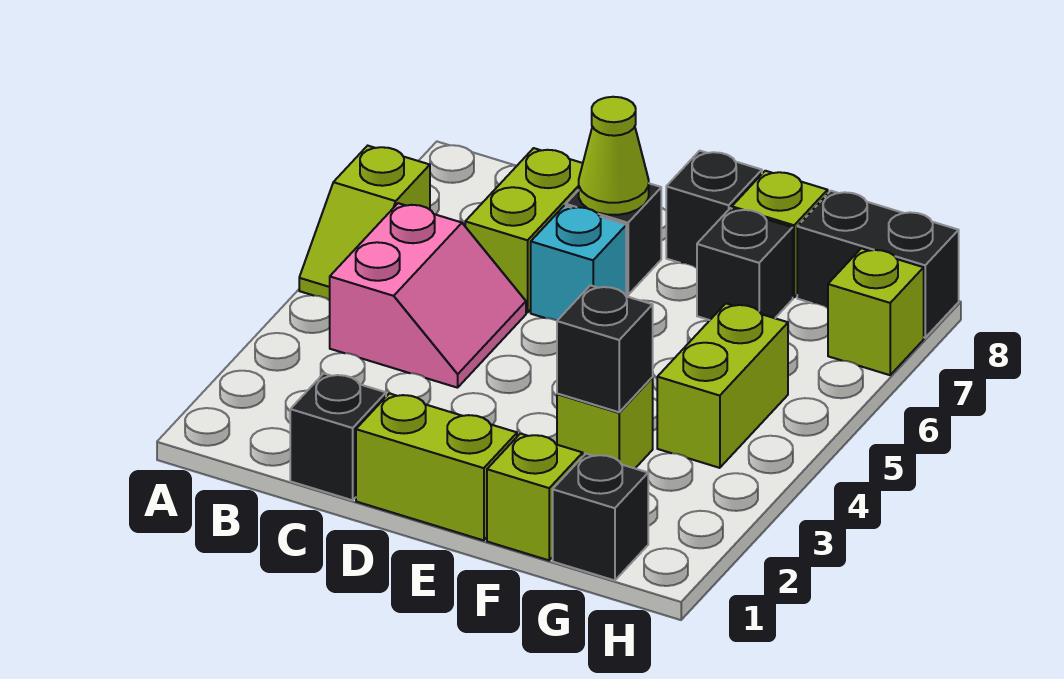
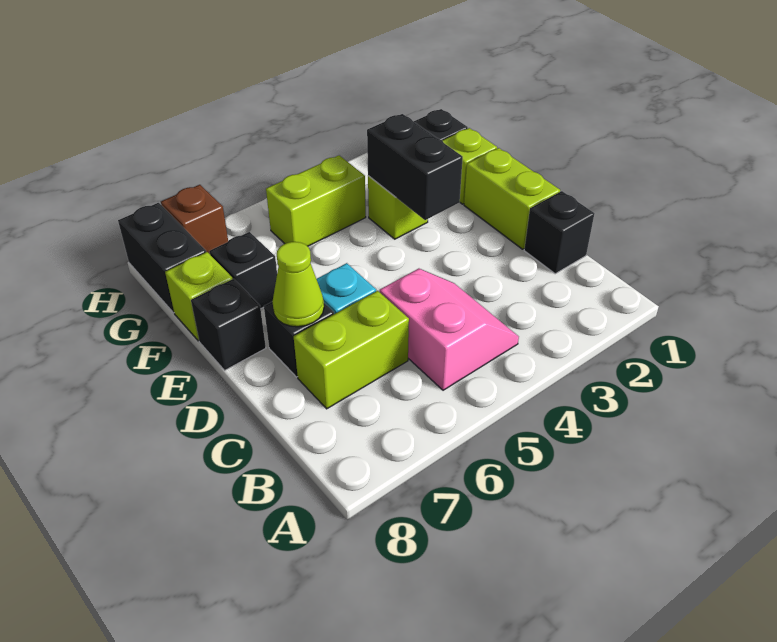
lime slope A5:A6 level 1 top 6 -> none
pink slope B4:C5 level 1 top B -> pink slope B4:C5 level 1 top 5
black brick F3 level 2 -> black brick E3:F3 level 2
lime brick H7 level 1 -> brown brick H7 level 1

